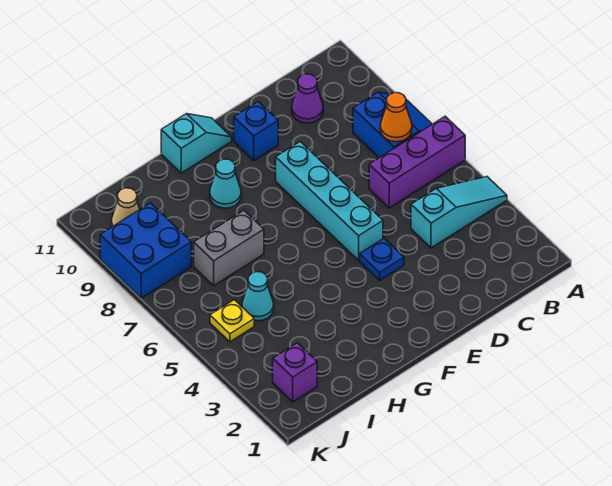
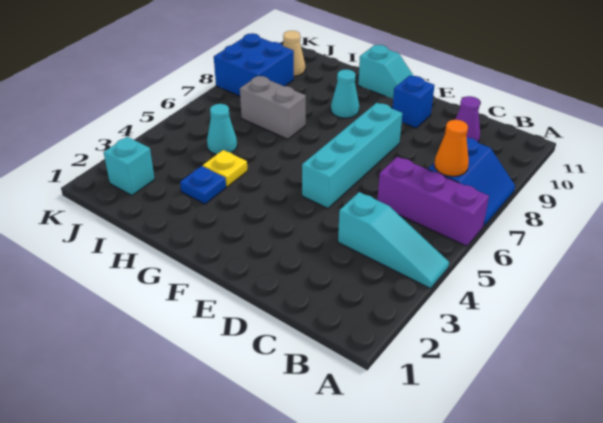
blue plate E4 level 1 -> blue plate H3 level 1
purple brick J2 level 1 -> cyan brick J2 level 1
yellow plate J5 level 1 -> yellow plate H4 level 1

